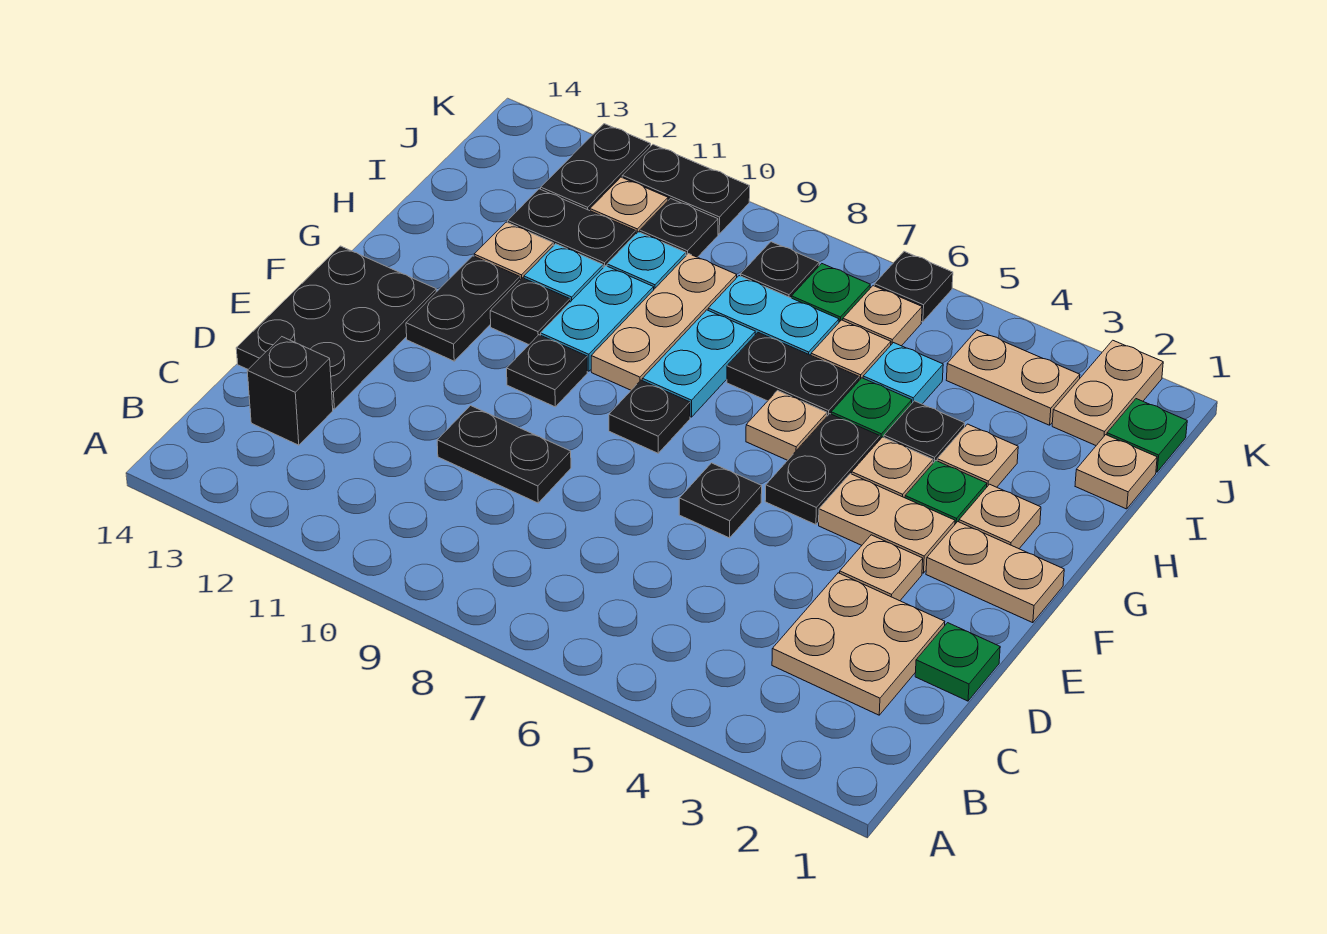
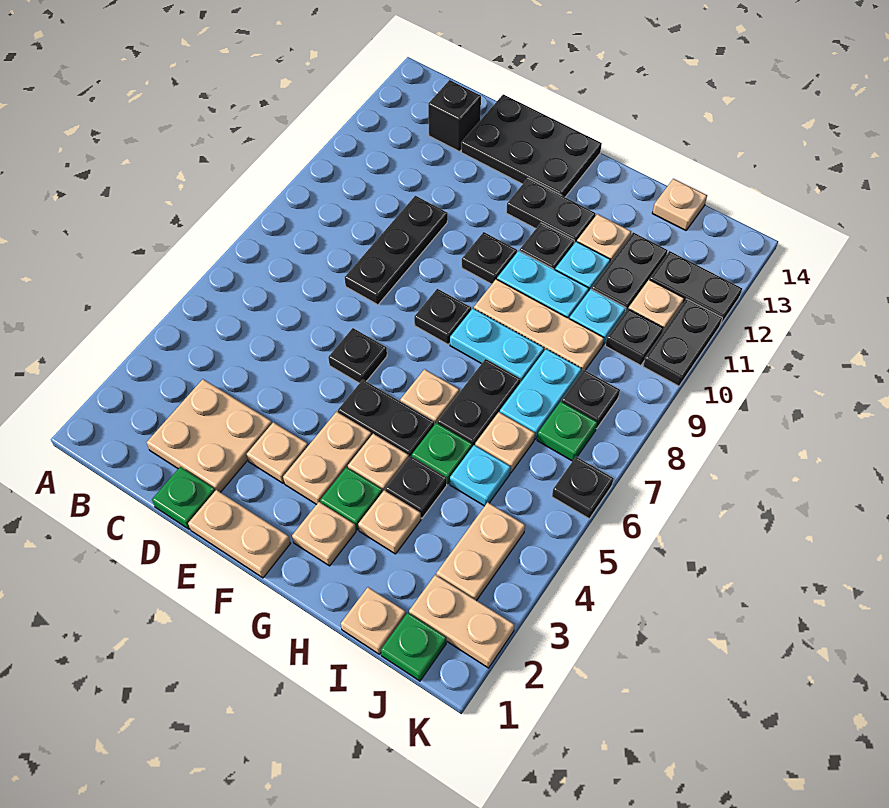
black plate D9:D10 level 1 -> black plate D8:D10 level 1
tan plate F1:F2 level 1 -> tan plate E1:F1 level 1
tan plate J6 level 1 -> tan plate I14 level 1

